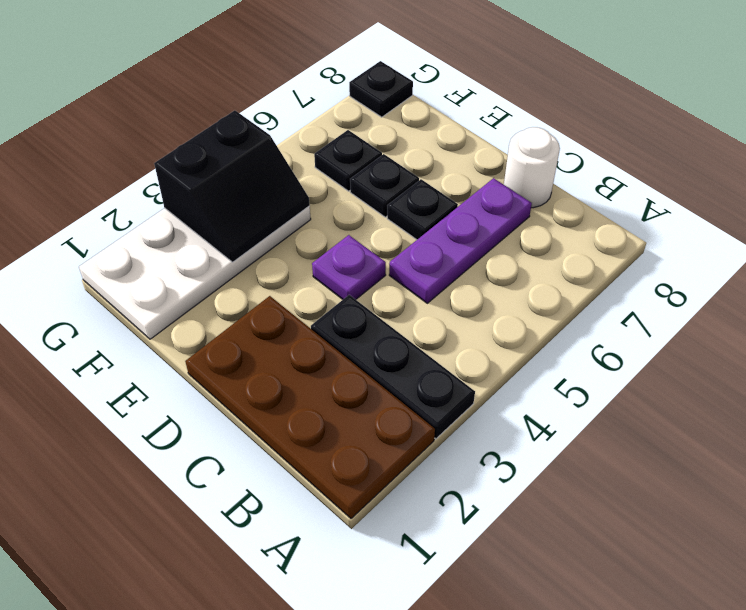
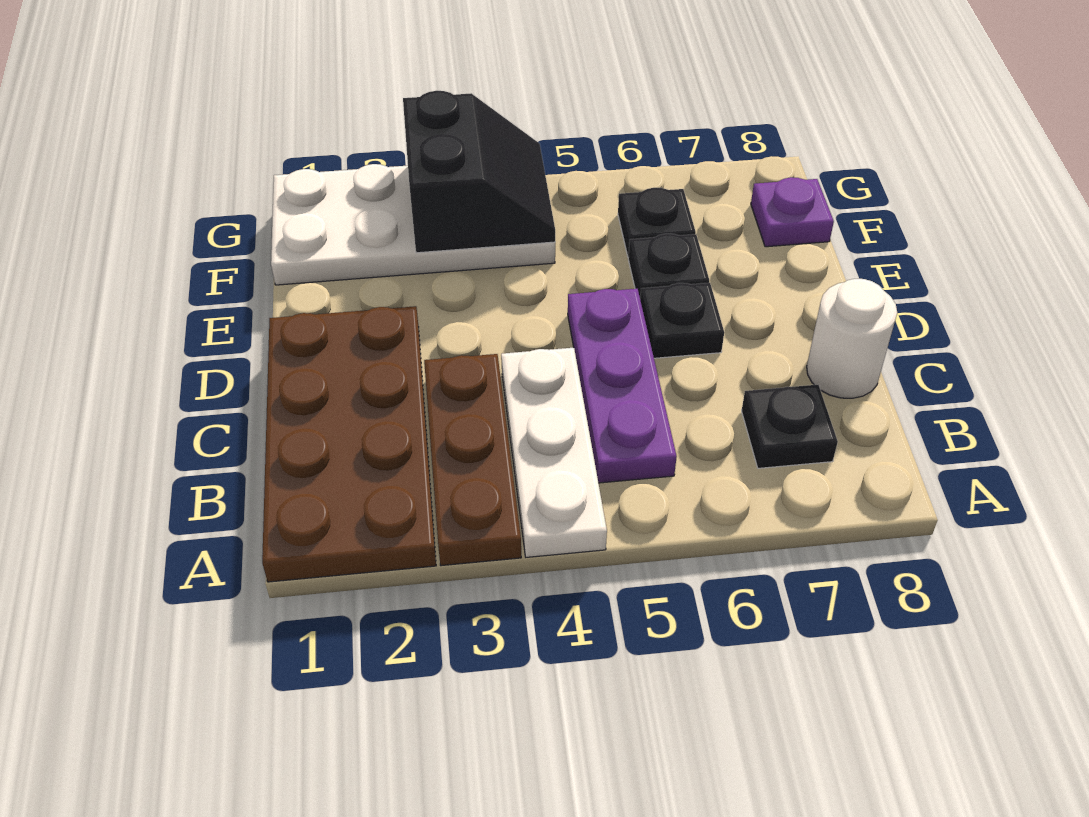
black plate A3:C3 level 1 -> brown plate A3:C3 level 1
none -> white plate A4:C4 level 1
purple plate C5:C7 level 1 -> purple plate B5:D5 level 1
purple plate D4 level 1 -> purple plate F8 level 1
black slope F3:G4 level 2 top G -> black slope F3:G4 level 2 top 3
black plate G8 level 1 -> black plate B7 level 1

